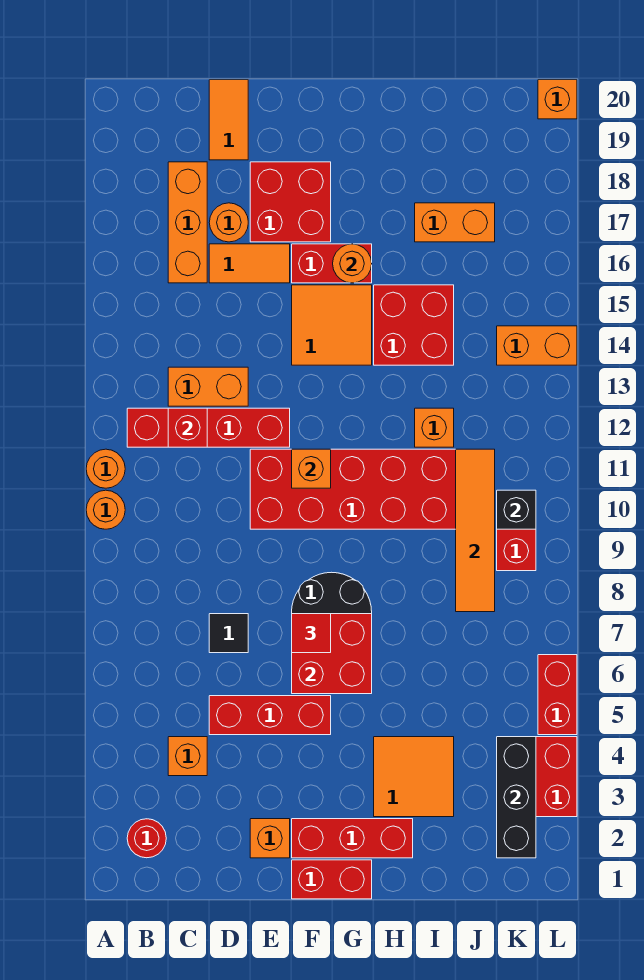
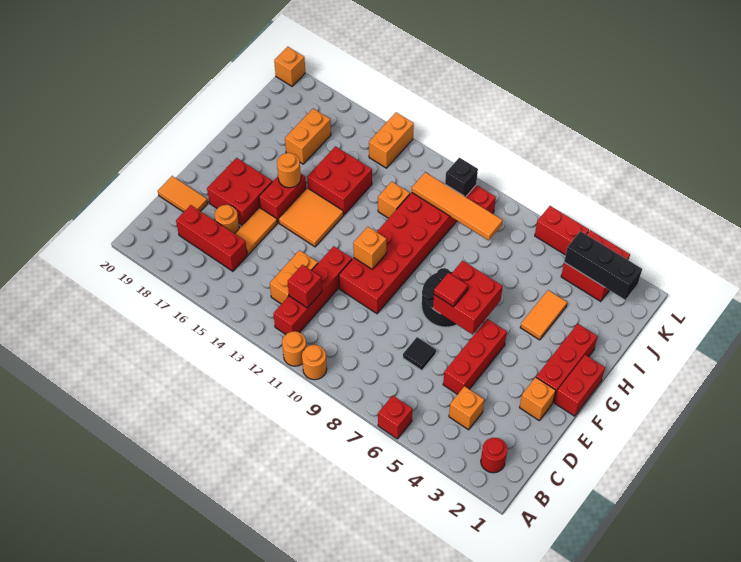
none -> red brick A6 level 1
orange brick C16:C18 level 1 -> red brick C16:C18 level 1
orange tile H3:I4 level 1 -> orange tile H4:I4 level 1

